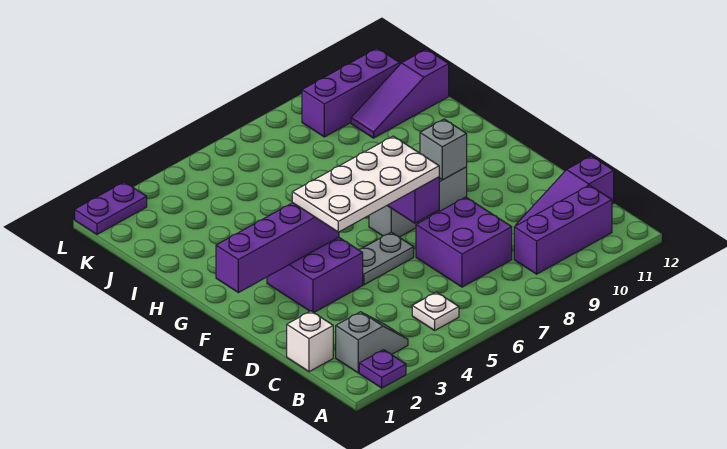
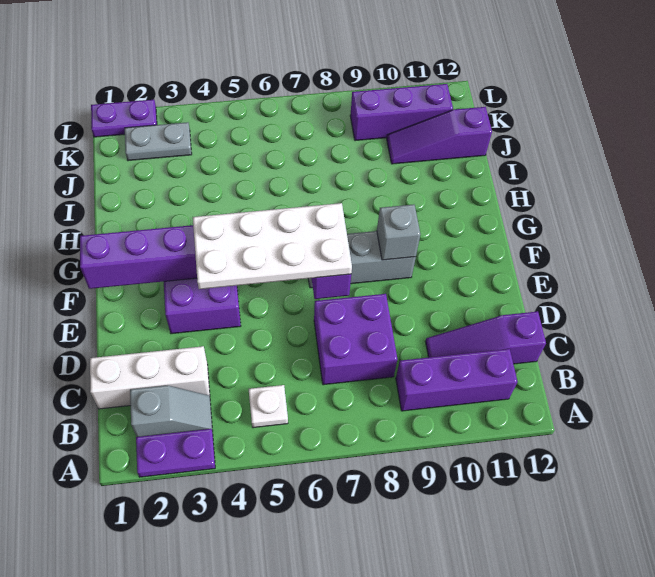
purple plate A2 level 1 -> purple plate A2:A3 level 1
white brick C1 level 1 -> white brick C1:C3 level 1
grey plate E5:E6 level 1 -> grey plate K2:K3 level 1

